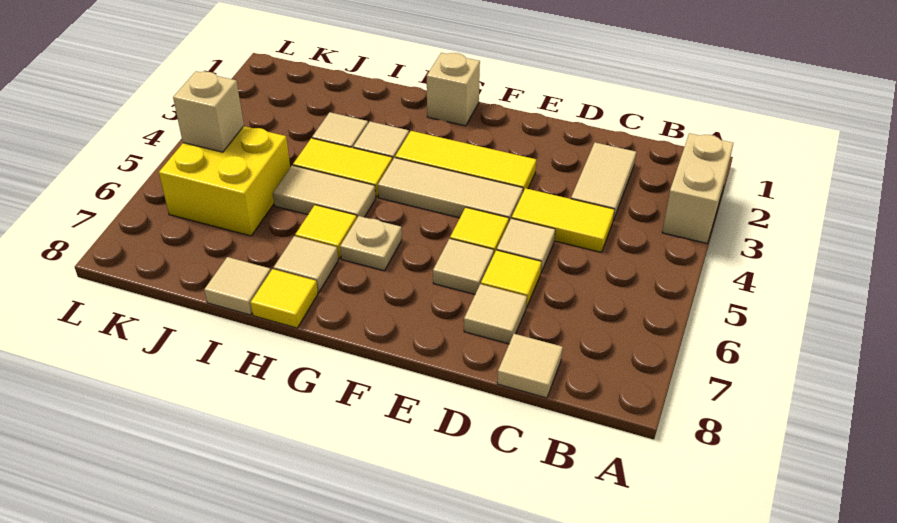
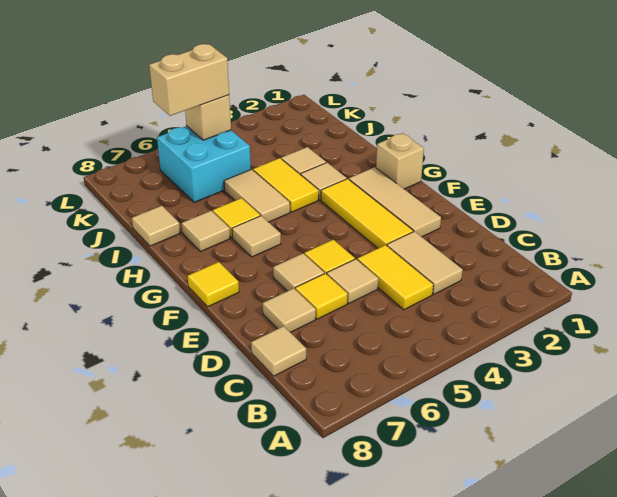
tan brick A2:A3 level 1 -> tan brick K5:K6 level 3
tan tile C2:C3 level 1 -> tan tile C3:D3 level 1
tan tile E4:G4 level 1 -> tan tile E2:G2 level 1
tan plate G6 level 1 -> tan tile G6 level 1
yellow tile H8 level 1 -> yellow tile F8 level 1
yellow brick J5:K6 level 1 -> cyan brick J5:K6 level 1

